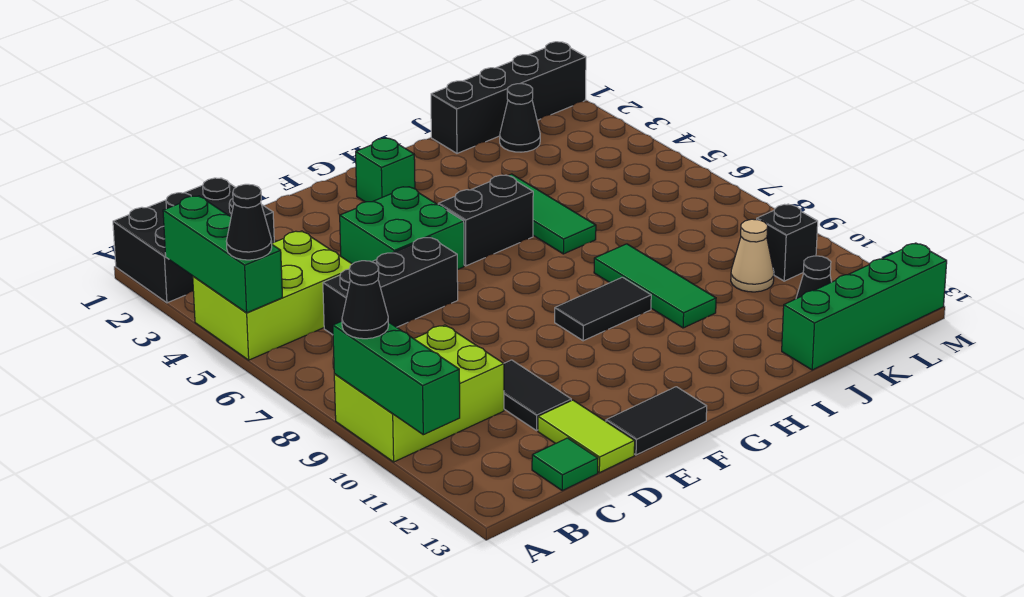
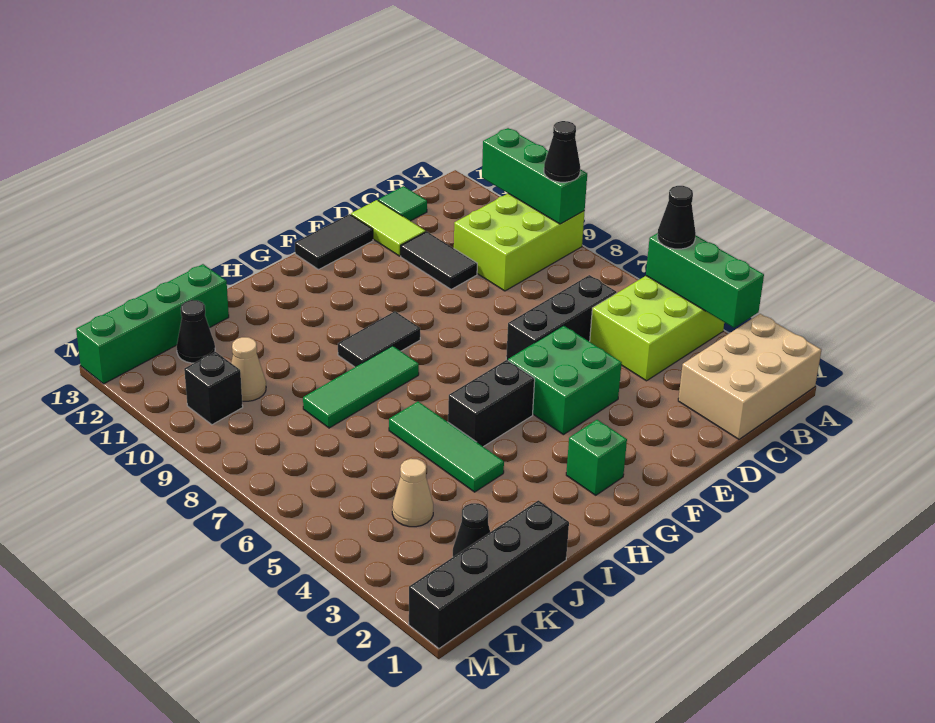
black brick A1:C2 level 1 -> tan brick A1:C2 level 1
green tile I8:I10 level 1 -> green tile H8:J8 level 1
none -> tan cone K4 level 1

